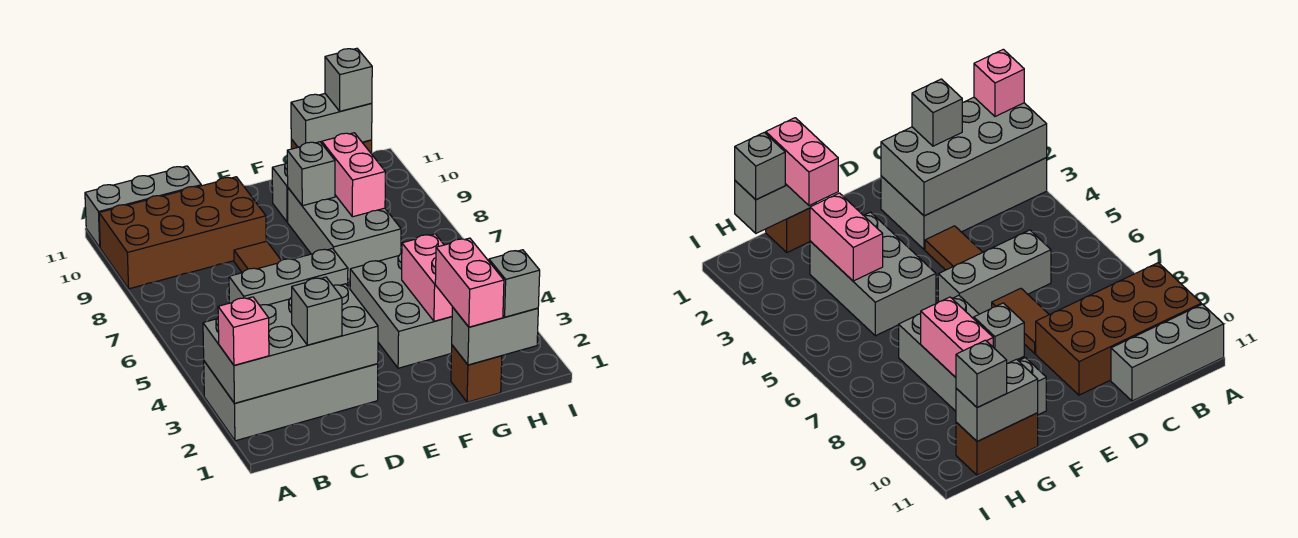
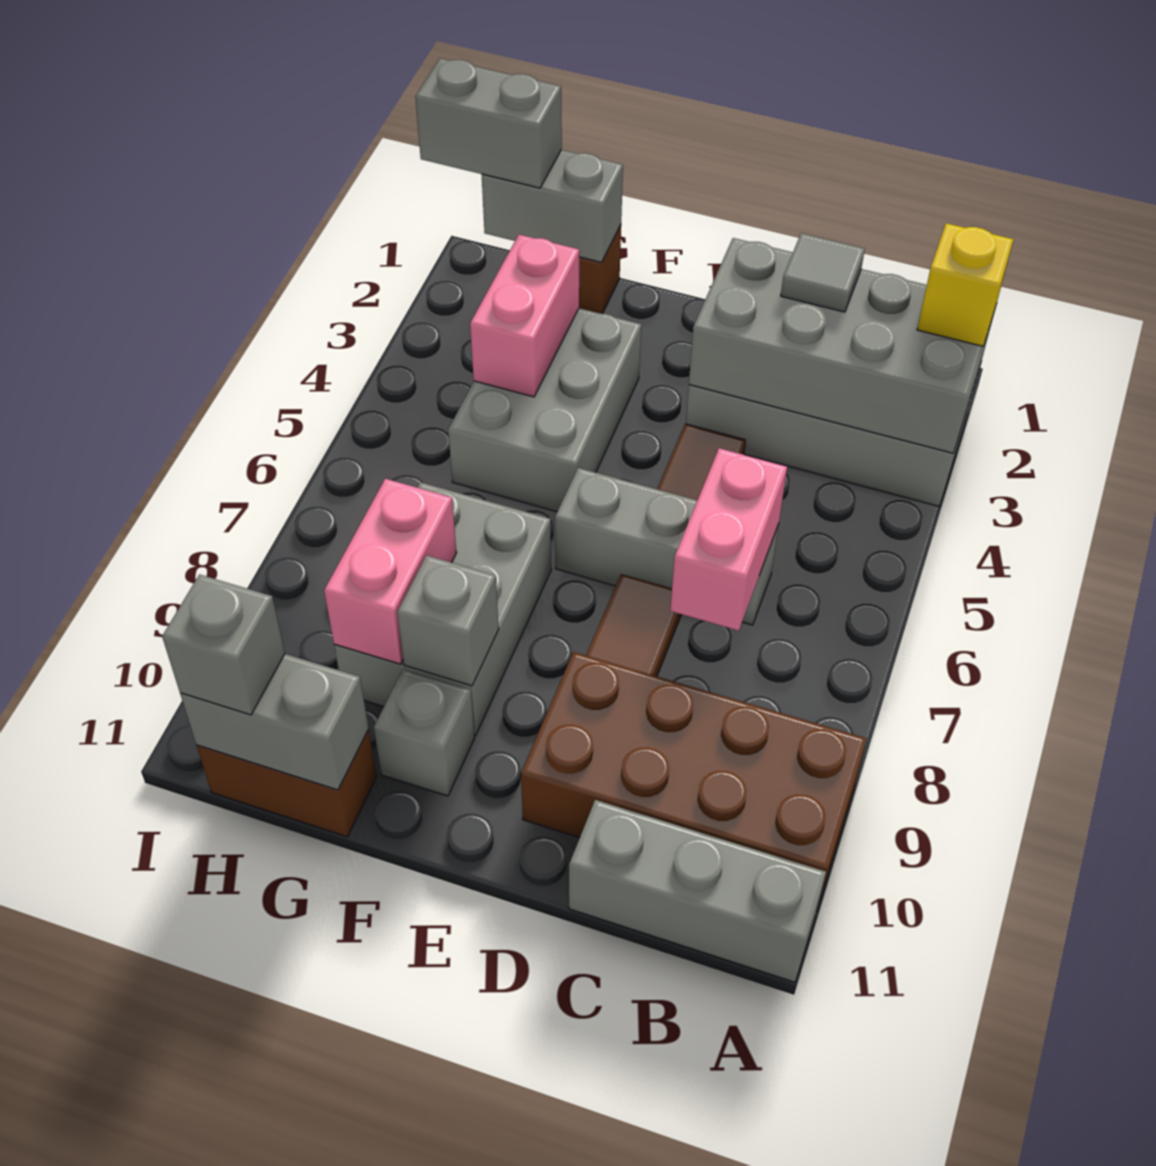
pink brick A2 level 3 -> yellow brick A2 level 3
grey brick C2 level 3 -> grey tile C2 level 3
pink brick G1:G2 level 3 -> pink brick C6:C7 level 2
grey brick H1 level 3 -> grey brick H1:I1 level 3

